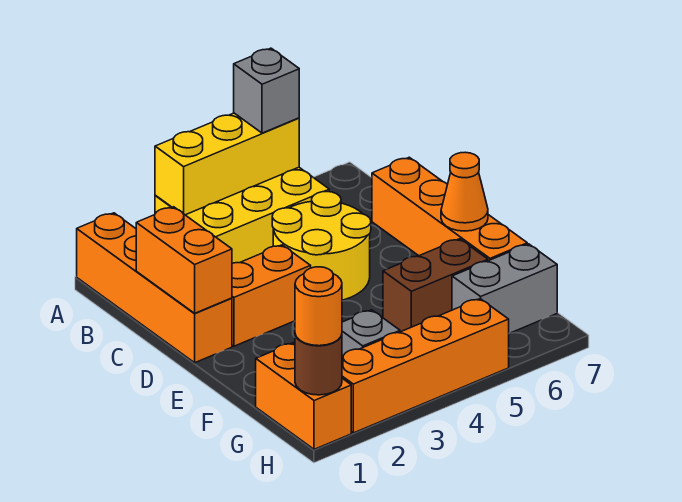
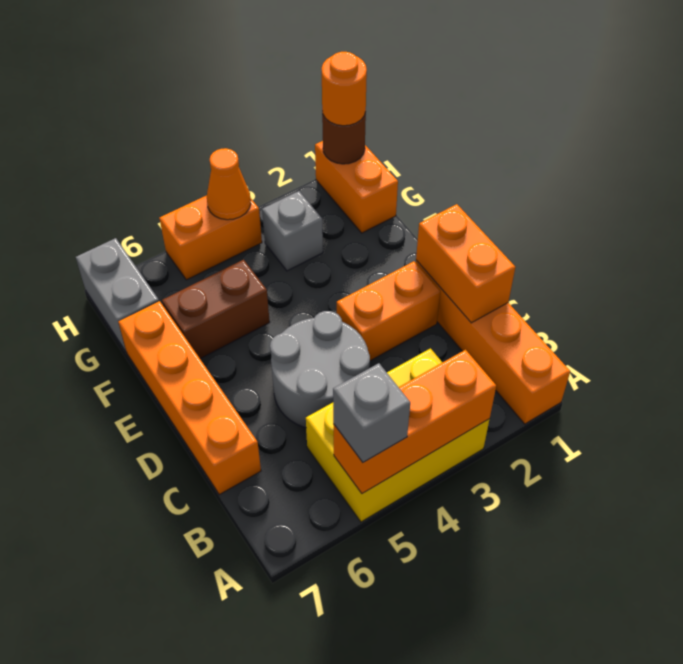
yellow brick A3:A5 level 2 -> orange brick A3:A5 level 2
yellow round brick C4:D5 level 1 -> grey round brick C4:D5 level 1
orange cone E7 level 2 -> orange cone H4 level 2
grey brick G6:G7 level 1 -> grey brick G7:H7 level 1
orange brick H2:H5 level 1 -> orange brick H4:H5 level 1

